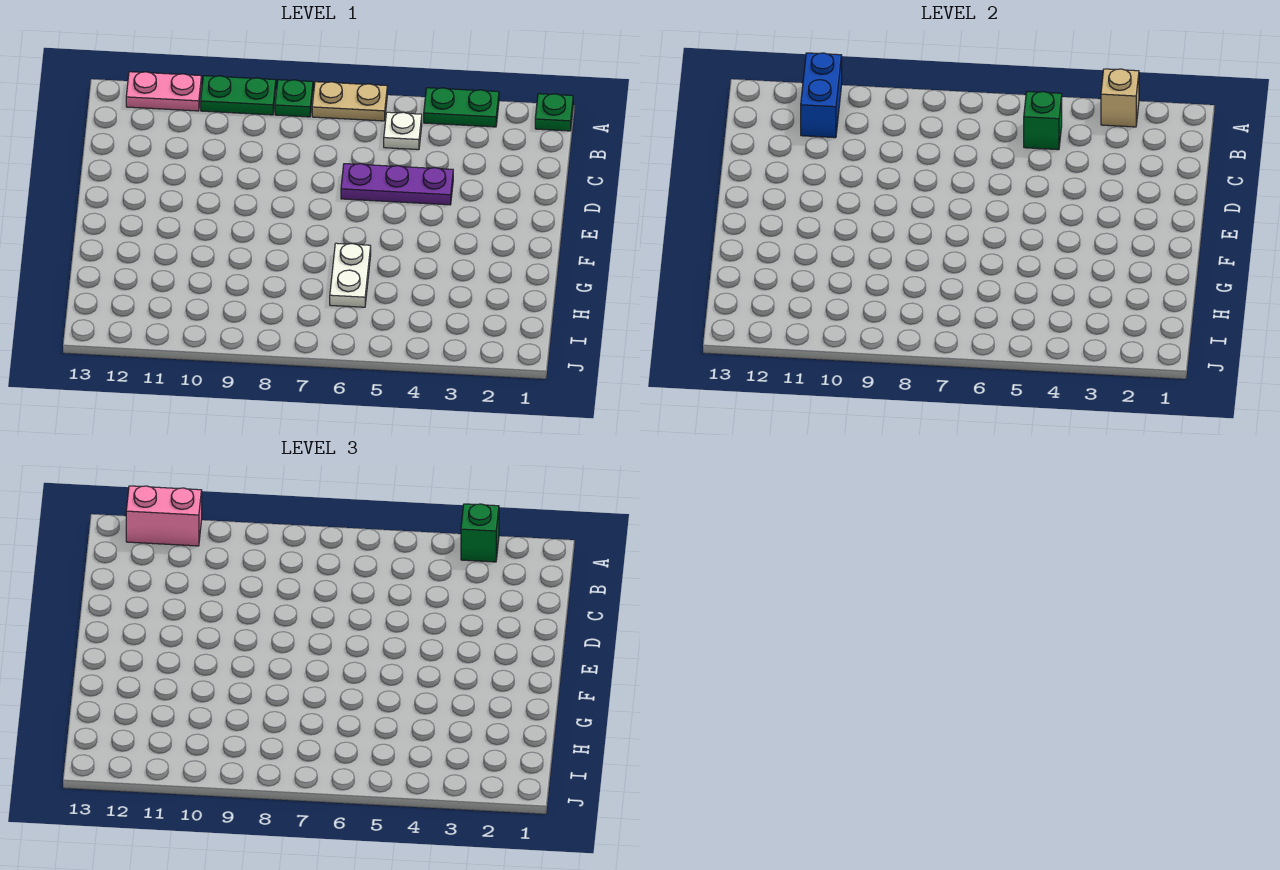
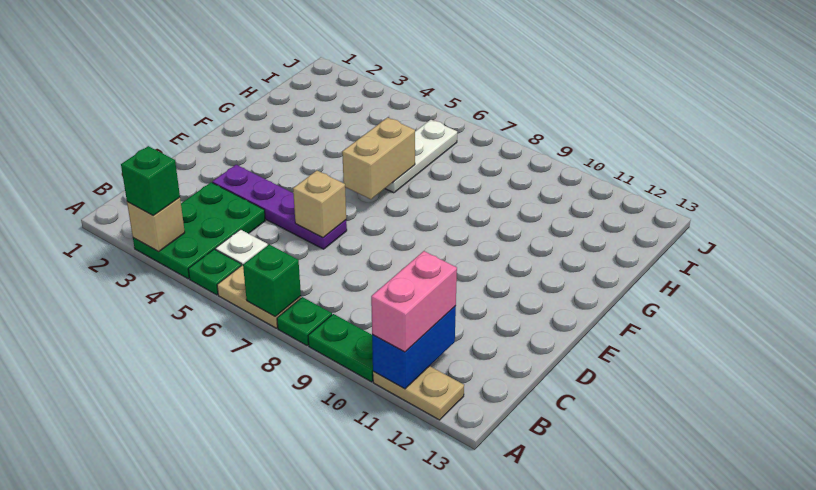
green plate A1 level 1 -> green plate A5 level 1
green plate A3:A4 level 1 -> green plate A3:C4 level 1
pink plate A11:A12 level 1 -> tan plate A11:A12 level 1
pink brick A11:A12 level 3 -> pink brick A11:B11 level 3
green brick B5 level 2 -> green brick A7 level 2
purple plate D4:D6 level 1 -> purple plate D3:D6 level 1
none -> tan brick D6 level 2
none -> tan brick F6:G6 level 2
white plate G6:H6 level 1 -> white plate G6:I6 level 1

